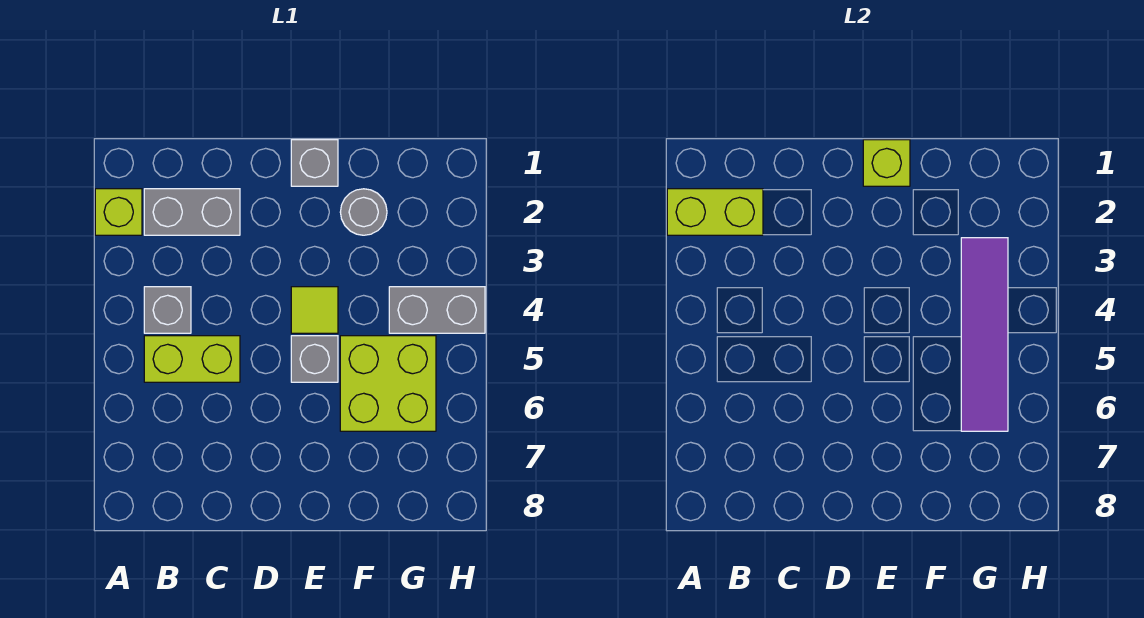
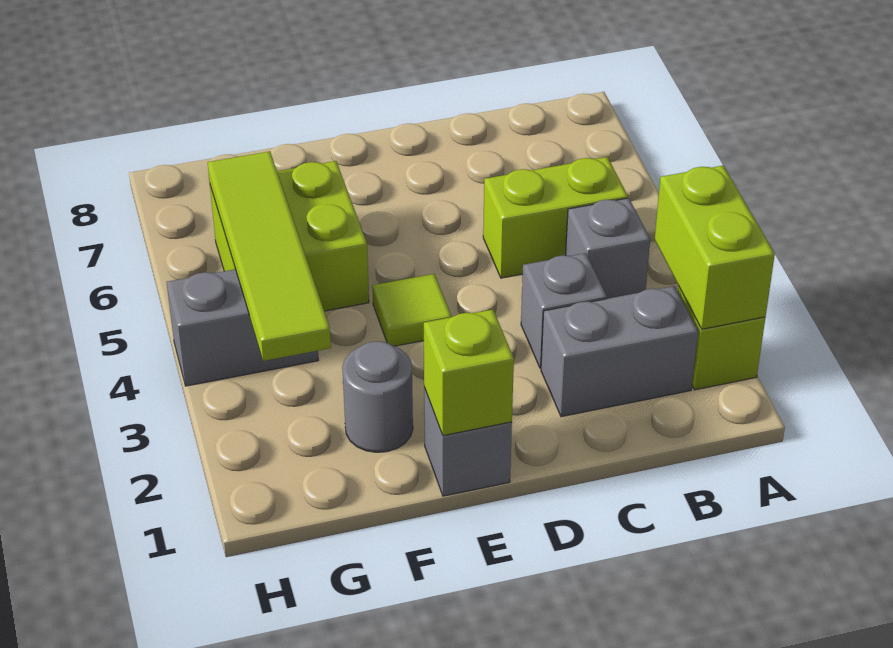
lime brick A2:B2 level 2 -> lime brick A2:A3 level 2
grey brick E5 level 1 -> grey brick C3 level 1
purple tile G3:G6 level 2 -> lime tile G3:G6 level 2

